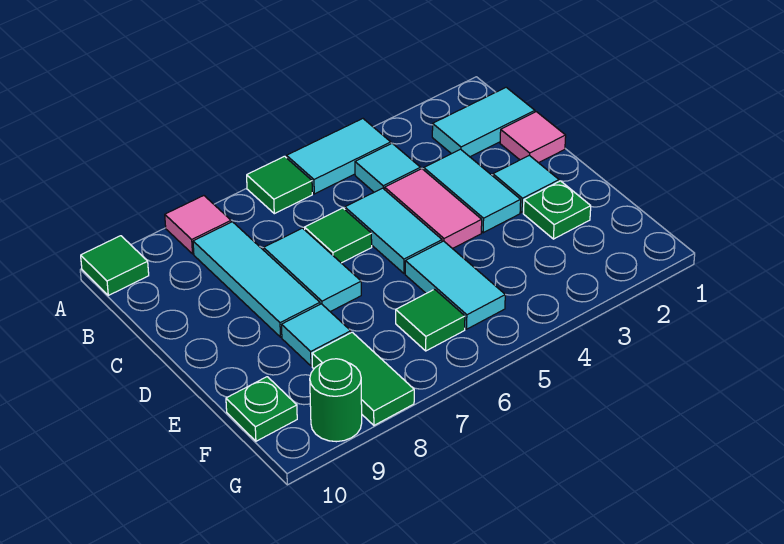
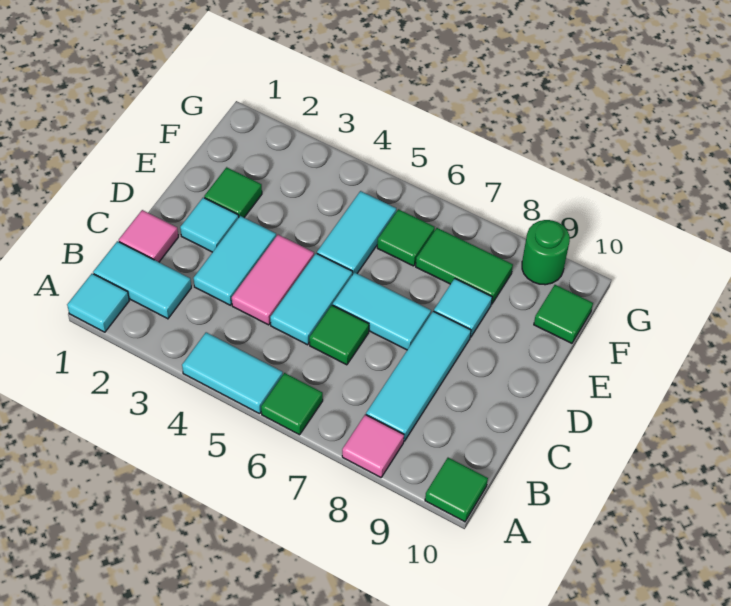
cyan tile B4 level 1 -> cyan tile A1 level 1
cyan tile C7:D7 level 1 -> cyan tile D6:D7 level 1
green plate E2 level 1 -> green tile E2 level 1
green tile F8:G8 level 1 -> green tile F7:F8 level 1
green plate F10 level 1 -> green tile F10 level 1

